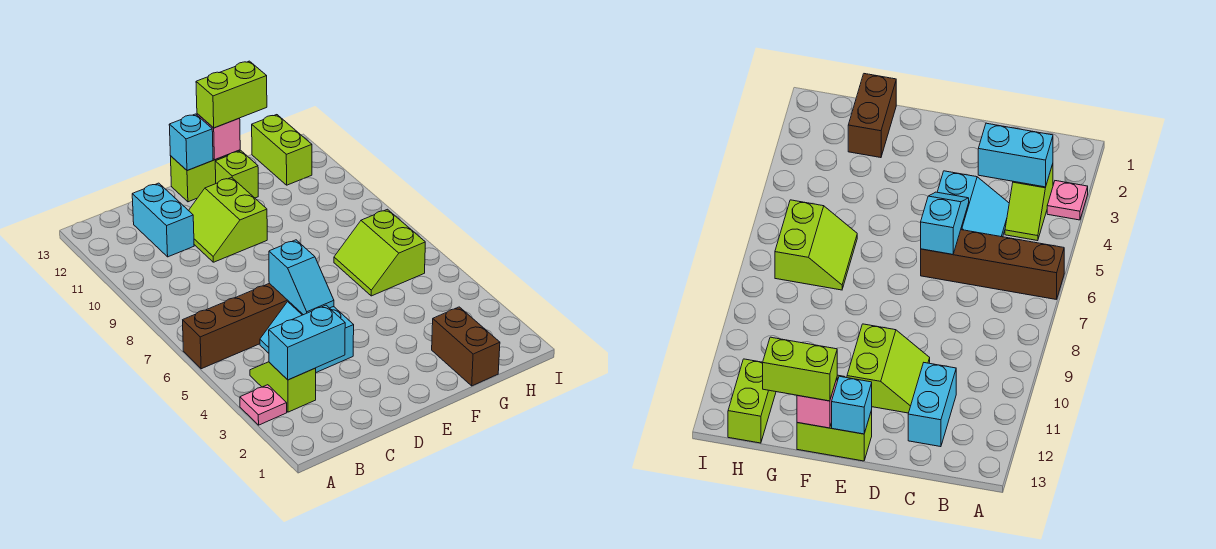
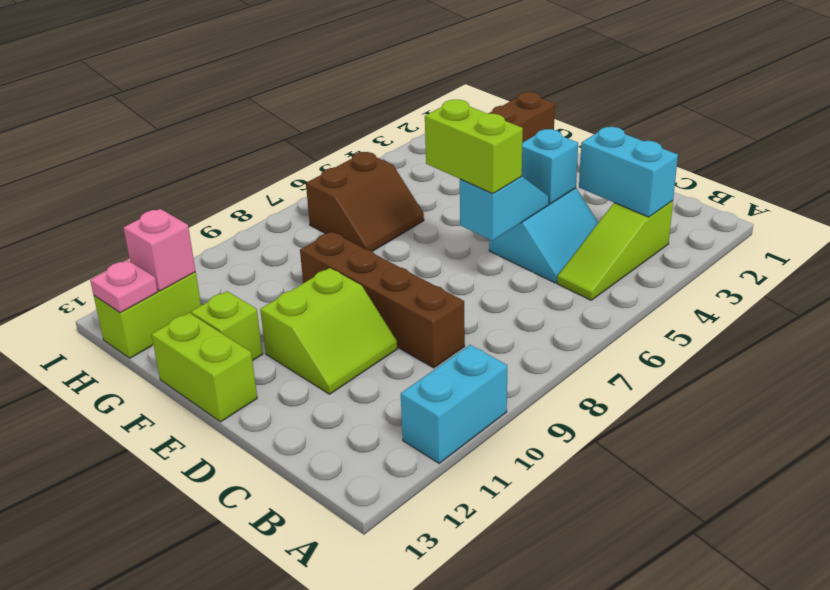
pink plate A3 level 1 -> pink plate H13 level 2
brown brick A6:D6 level 1 -> brown brick C9:F9 level 1
lime slope B3:B4 level 1 top 3 -> lime slope B3:B5 level 1 top 3
cyan brick C11:C12 level 1 -> cyan brick A10:A11 level 1
cyan brick E13 level 2 -> cyan brick D4 level 2
pink brick F13 level 2 -> pink brick H12 level 2
lime brick F13:G13 level 3 -> lime brick D6:E6 level 3
lime slope G6:H7 level 1 top H -> brown slope G6:H7 level 1 top H

